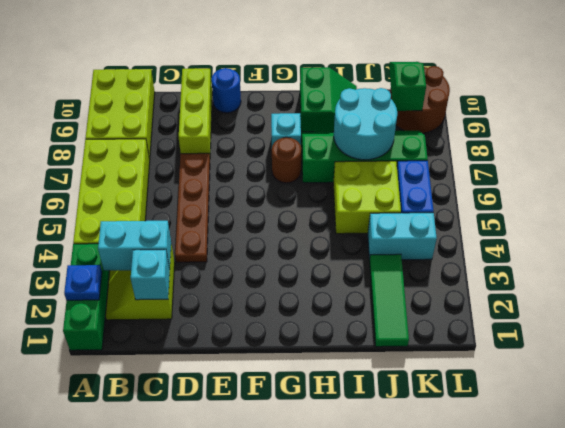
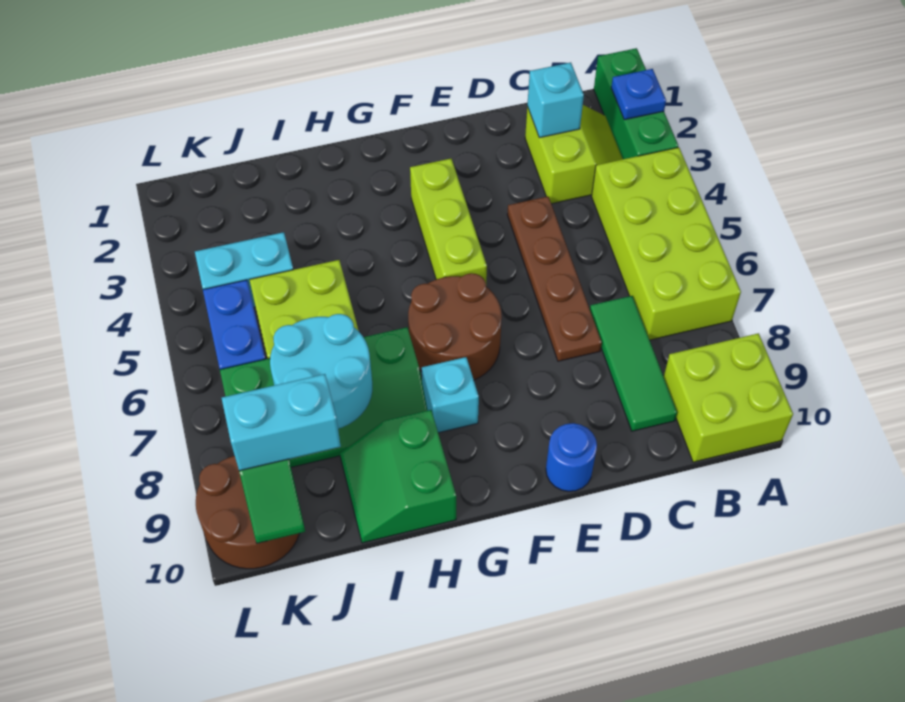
lime brick A8:B10 level 1 -> lime brick A9:B10 level 1
cyan brick B3:C3 level 2 -> cyan brick J9:K9 level 3
lime brick D8:D10 level 1 -> lime brick F3:F5 level 1
brown round brick G7 level 1 -> brown round brick F6:G7 level 1
green tile J1:J3 level 1 -> green tile C7:C9 level 1

